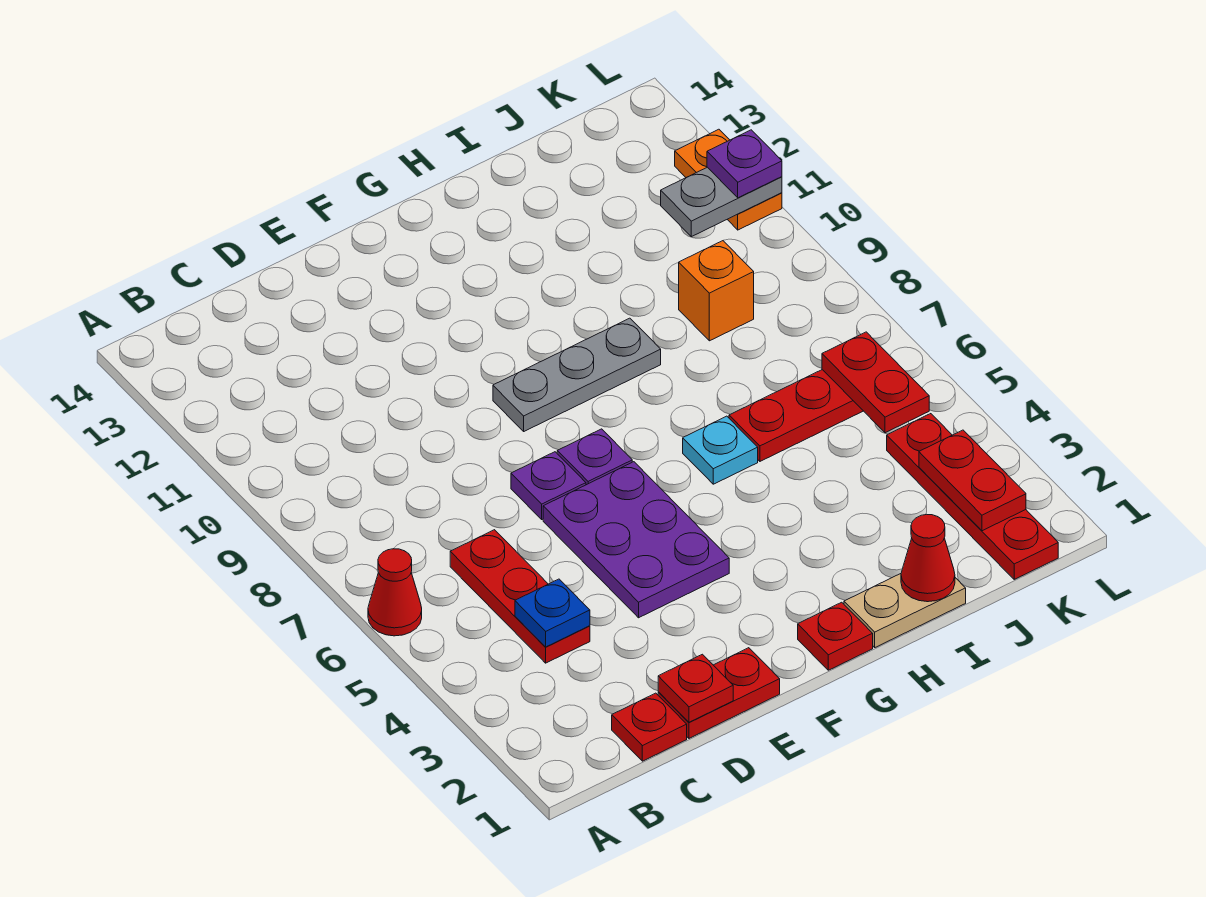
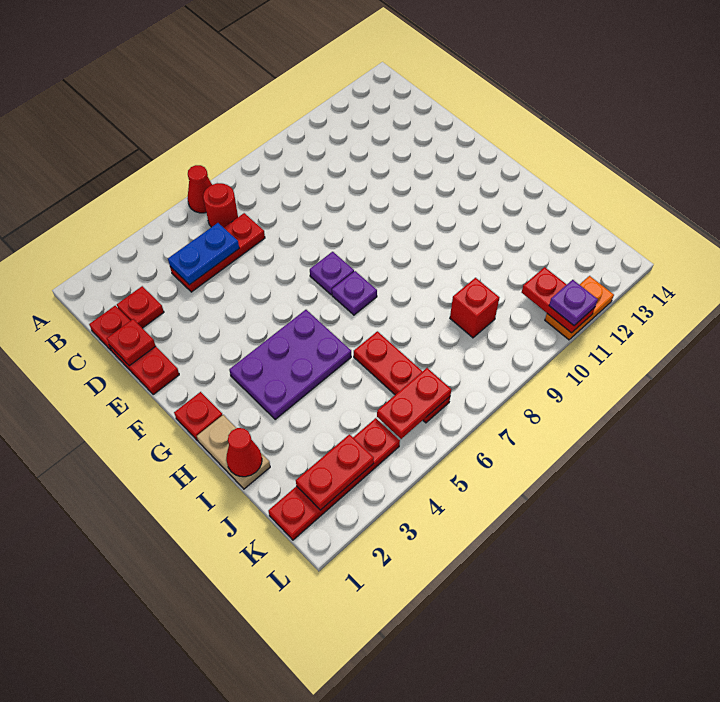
none -> red round brick B6 level 1
none -> red plate C2 level 1
blue plate C4 level 2 -> blue plate C4:C5 level 2
purple plate E4:F6 level 1 -> purple plate G3:H5 level 1
purple plate E7 level 1 -> purple plate G7 level 1
grey plate F9:H9 level 1 -> none
cyan plate H6 level 1 -> none
orange brick J9 level 1 -> red brick J9 level 1
grey plate K11:L11 level 2 -> red plate K11:L11 level 2

